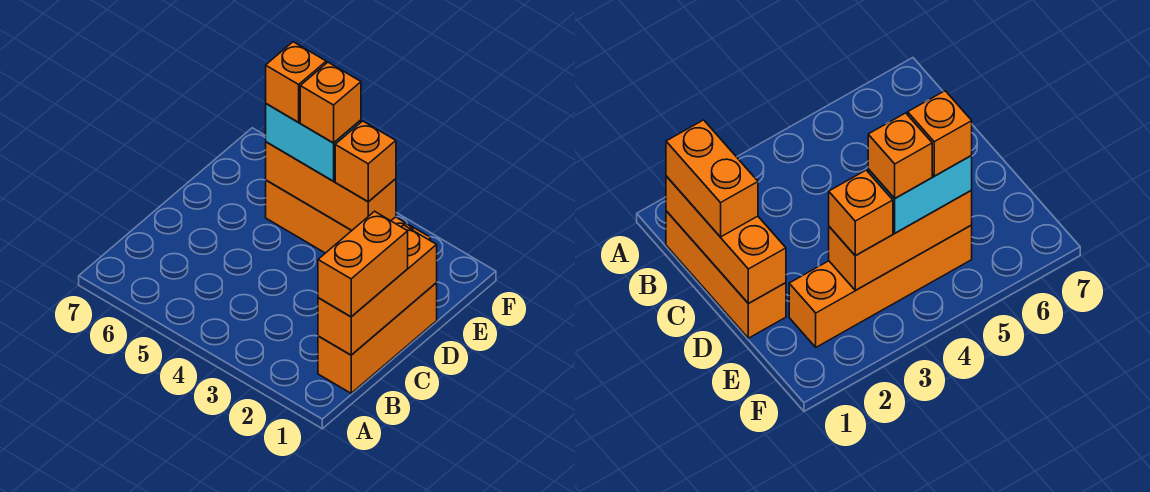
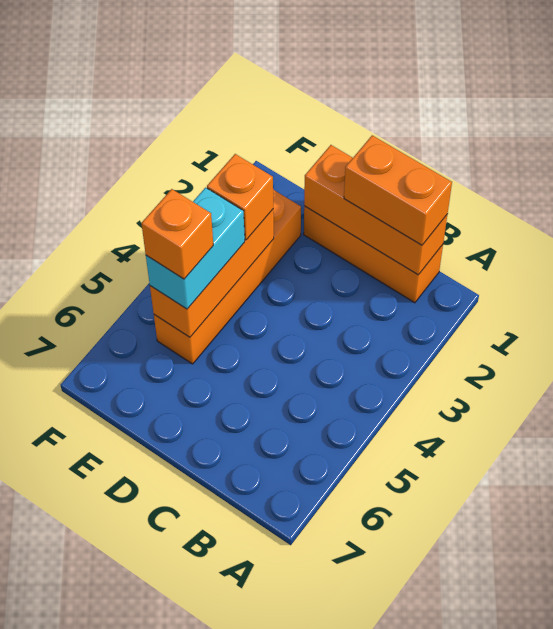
orange brick E4 level 4 -> none

